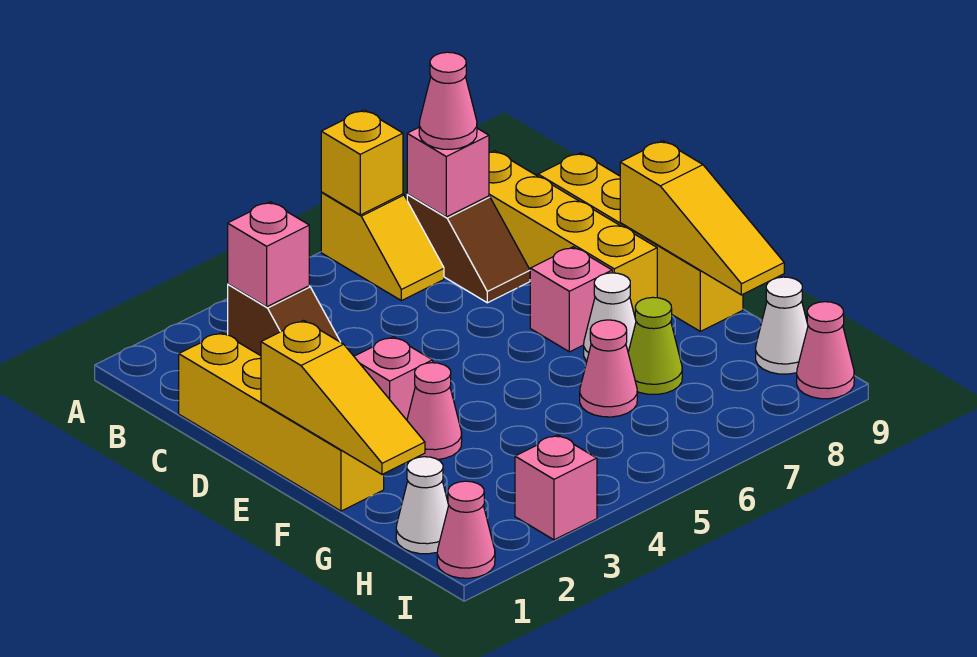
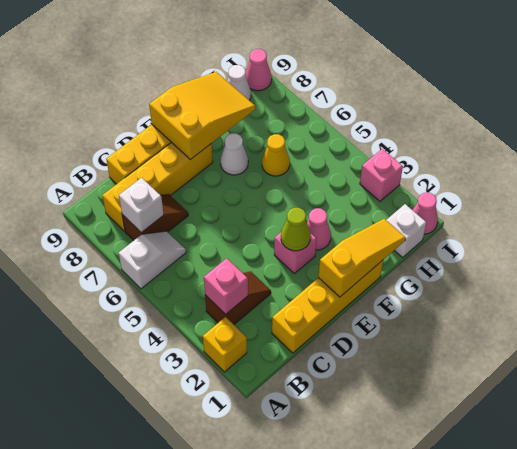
yellow slope A6:B6 level 1 top A -> white slope A6:B6 level 1 top A
yellow brick A6 level 2 -> yellow brick A2 level 1
pink brick B7 level 2 -> white brick B7 level 2
pink cone B7 level 3 -> none
pink brick E7 level 1 -> none
yellow slope E9:G9 level 2 top E -> yellow slope E8:G9 level 2 top E
pink cone G6 level 1 -> yellow cone G6 level 1
lime cone G7 level 1 -> lime cone E3 level 2
white cone H1 level 1 -> white brick H1 level 1

